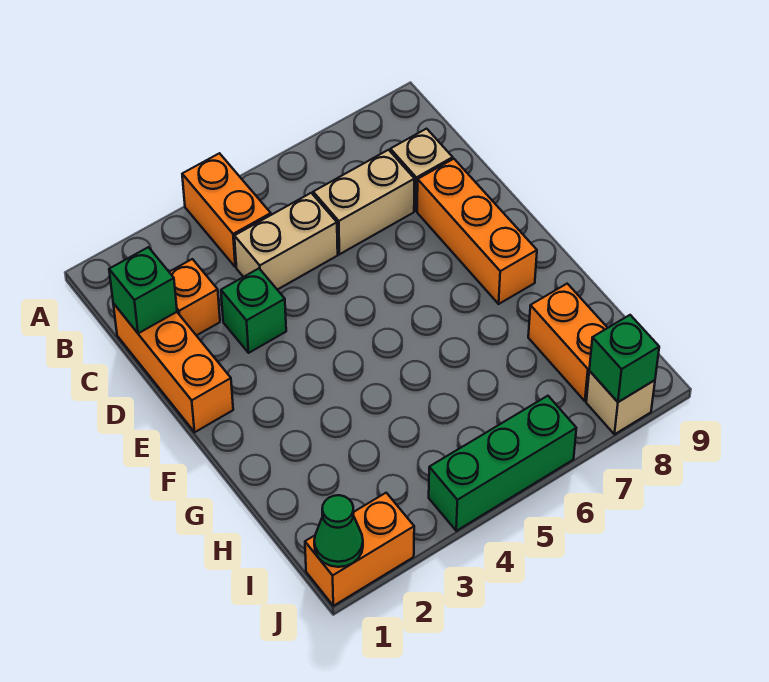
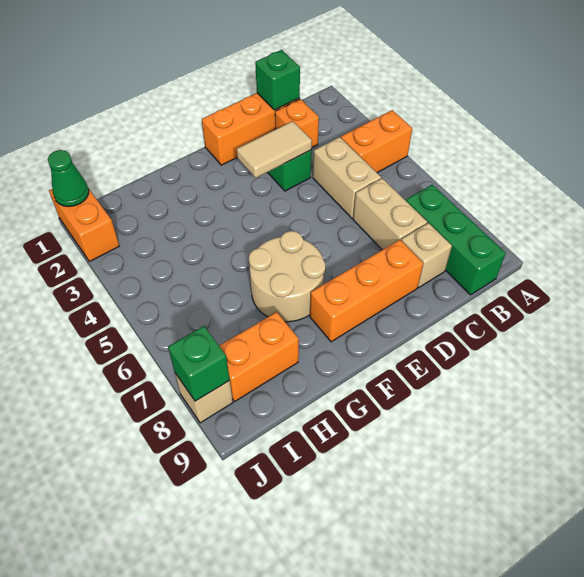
none -> tan tile D3:E3 level 2
none -> tan round brick F6:G7 level 1
green brick J4:J6 level 1 -> green brick B7:B9 level 1

